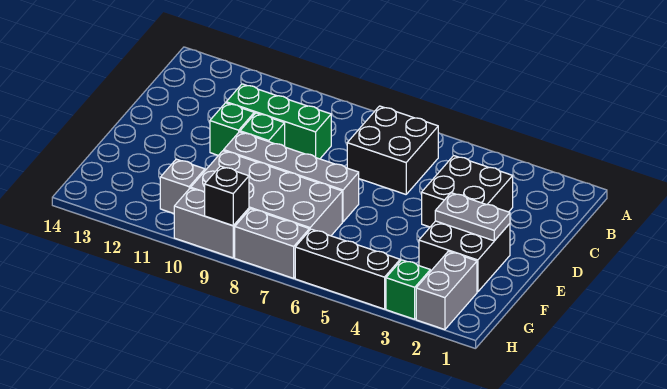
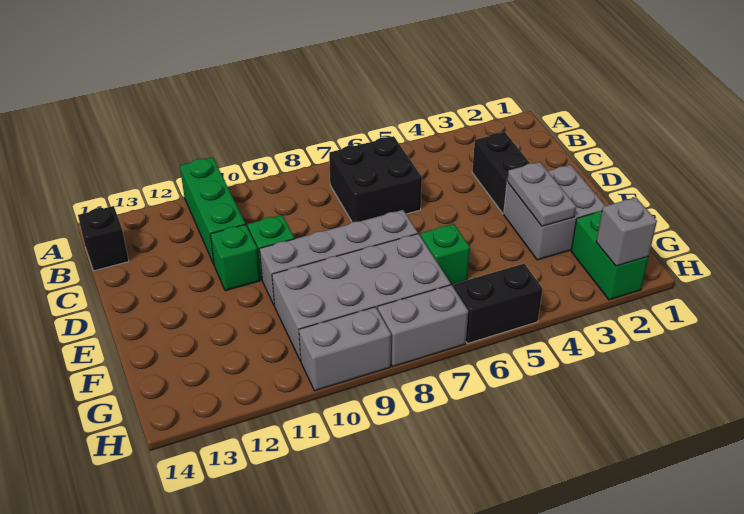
black brick C3:D4 level 1 -> black brick C3:D3 level 1
green brick C9:C11 level 1 -> green brick A11:C11 level 1
black brick E2:F3 level 1 -> grey brick E2:F3 level 1
grey plate E2:E3 level 2 -> grey plate E3:F3 level 2
grey brick G2:H2 level 1 -> green brick G2:H2 level 1
grey brick G11 level 1 -> grey brick H2 level 2
green brick H3 level 1 -> green brick F6 level 1
black brick H4:H6 level 1 -> black brick H5:H6 level 1
black brick H9 level 2 -> black brick B14 level 1

